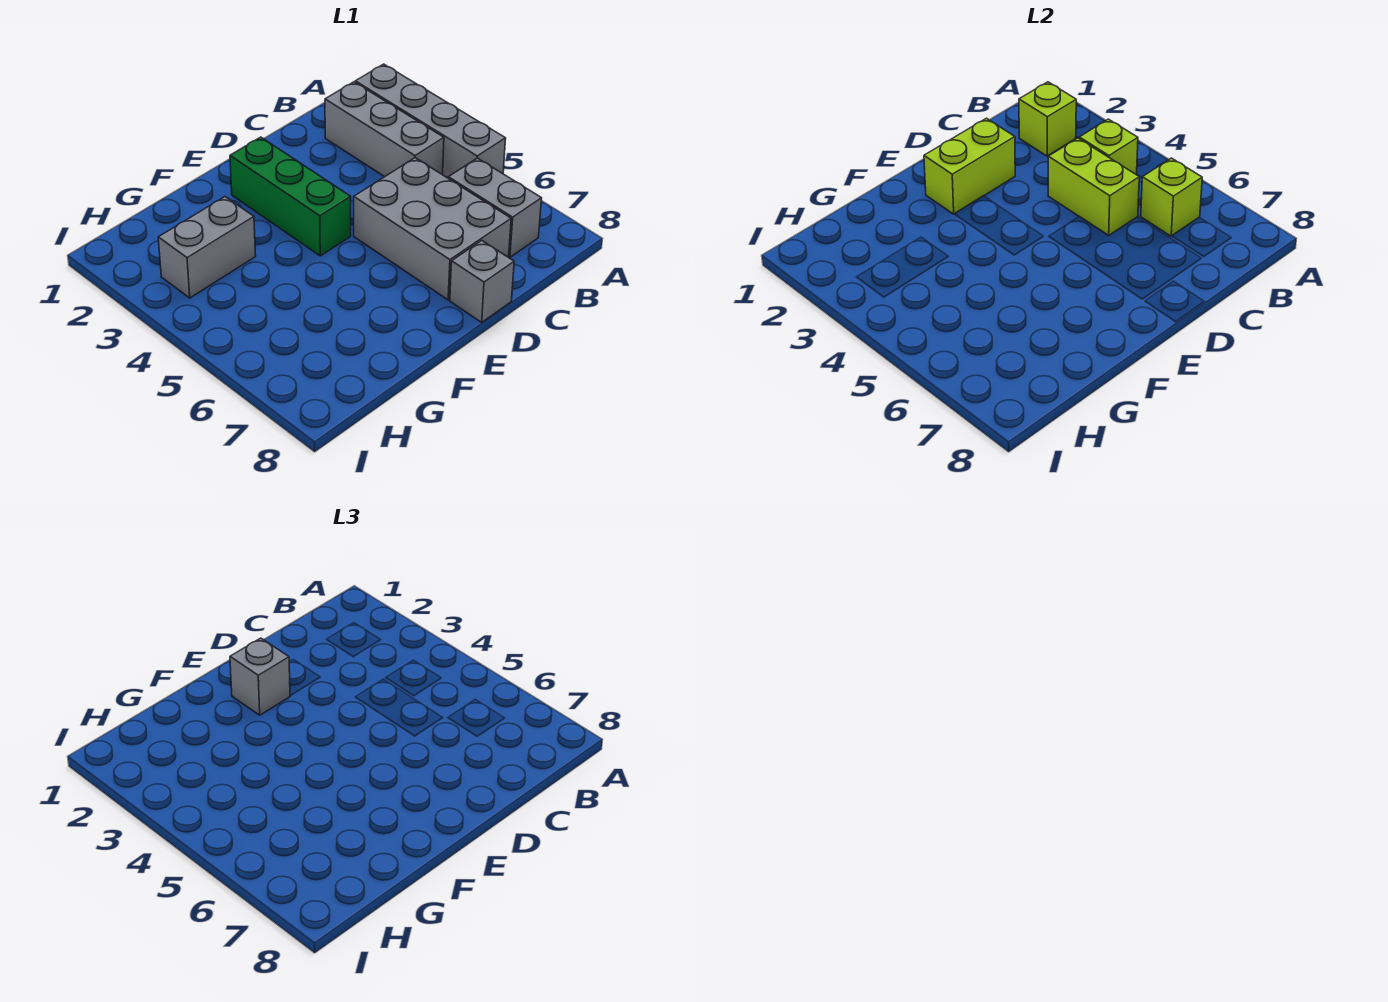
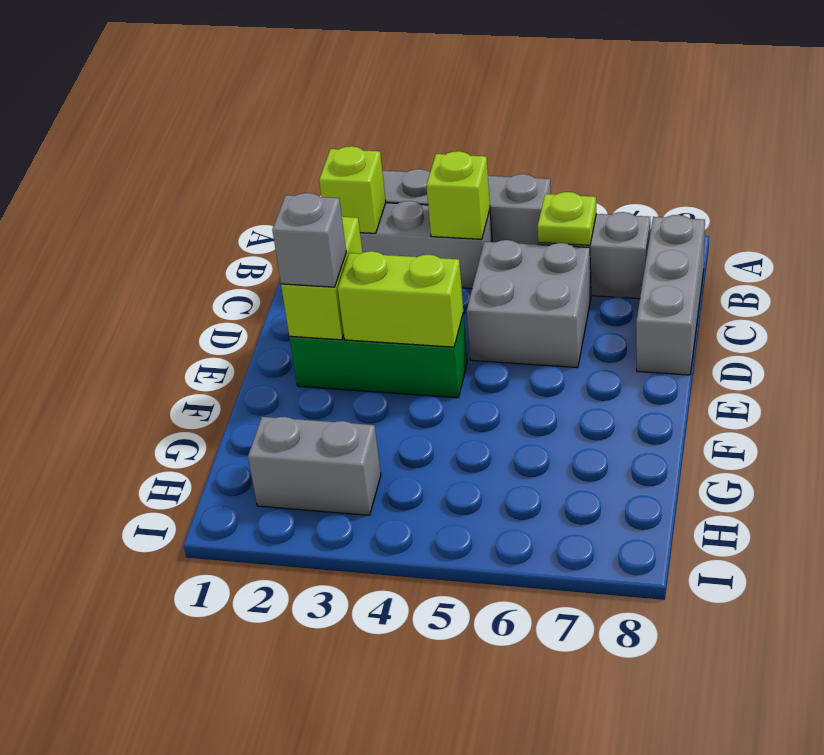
lime brick B6 level 2 -> lime plate B6 level 2
lime brick C4:C5 level 2 -> lime brick E3:E4 level 2
grey brick C5:D7 level 1 -> grey brick C5:D6 level 1
grey brick D8 level 1 -> grey brick B8:D8 level 1
grey brick G3:H3 level 1 -> grey brick H2:H3 level 1

